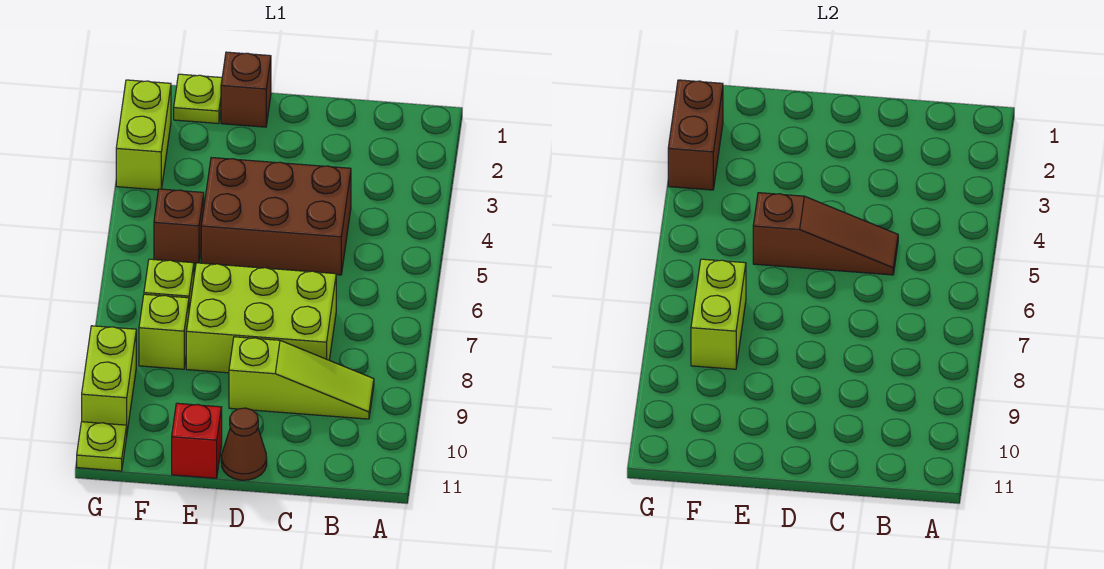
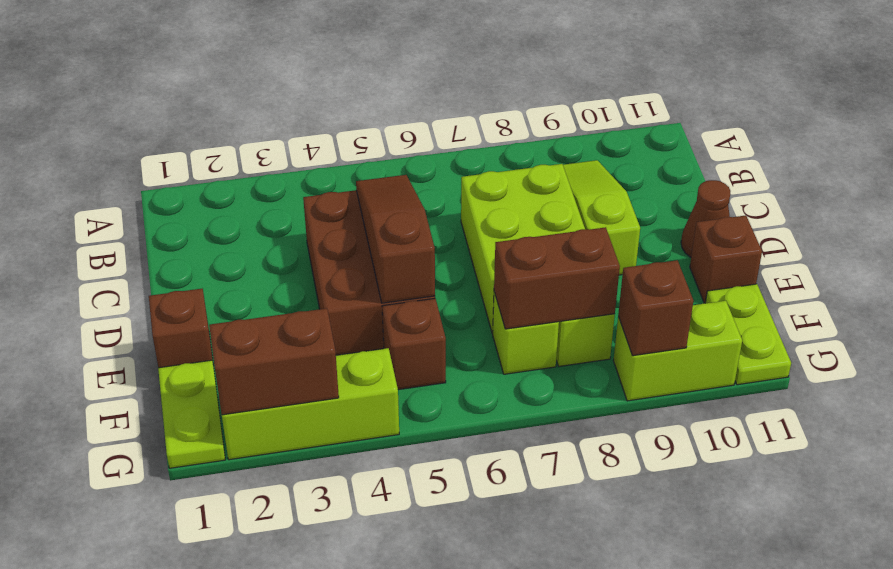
red brick E11 level 1 -> brown brick E11 level 1
lime plate F1 level 1 -> lime plate F1:G1 level 1
lime brick F7:F8 level 2 -> brown brick F7:F8 level 2
lime brick G2:G3 level 1 -> lime brick G2:G4 level 1
none -> brown brick G9 level 2
lime plate G11 level 1 -> lime plate F11:G11 level 1

